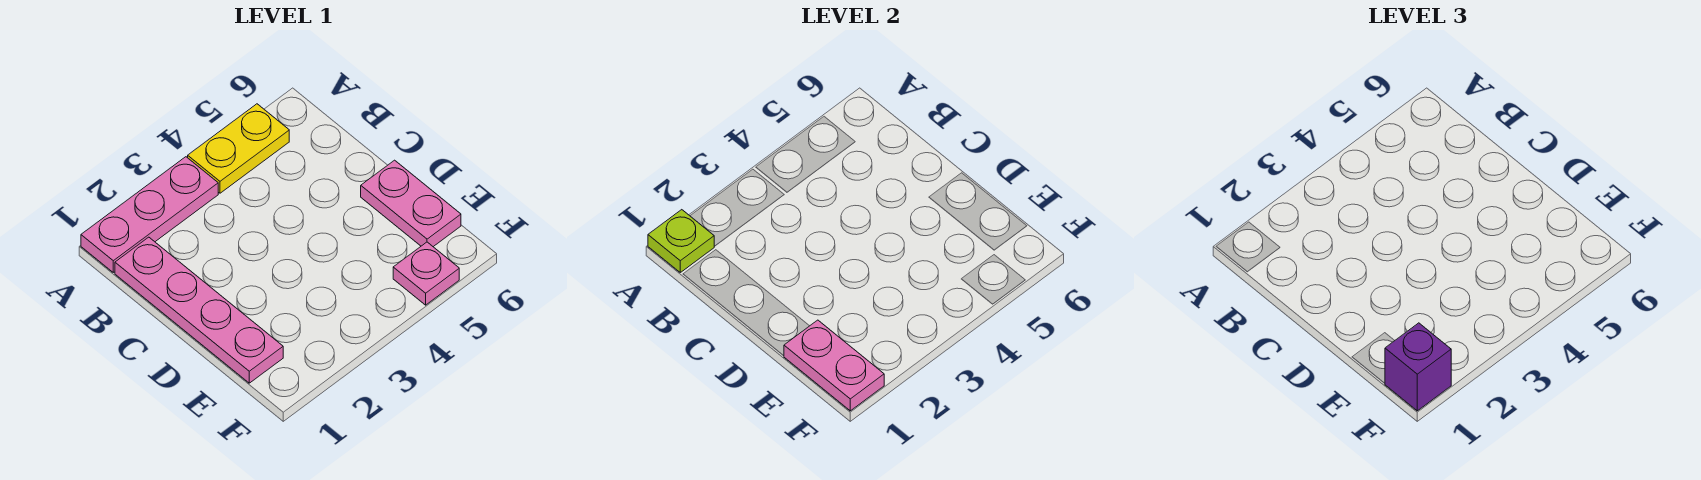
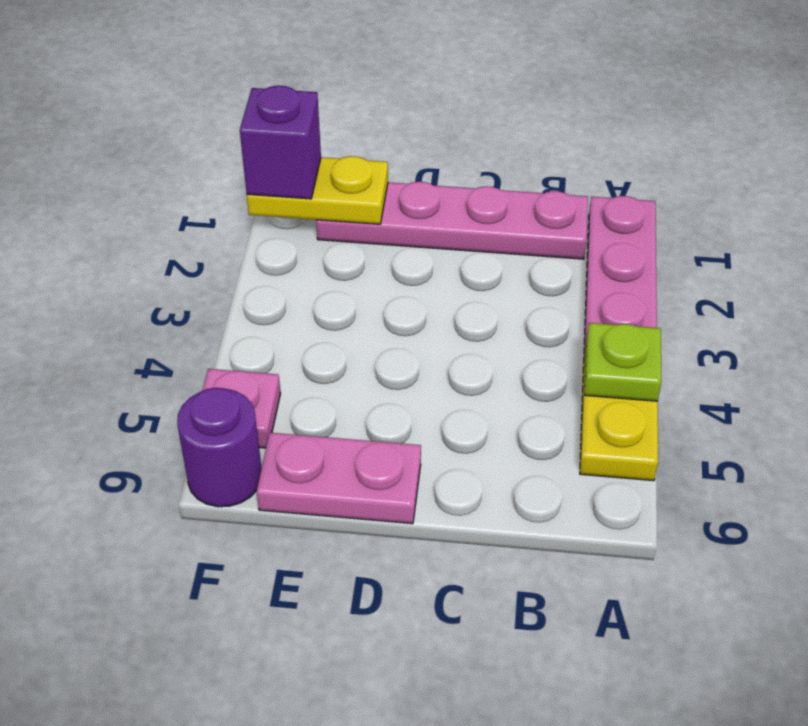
lime plate A1 level 2 -> lime plate A4 level 2
pink plate E1:F1 level 2 -> yellow plate E1:F1 level 2
none -> purple round brick F6 level 1

